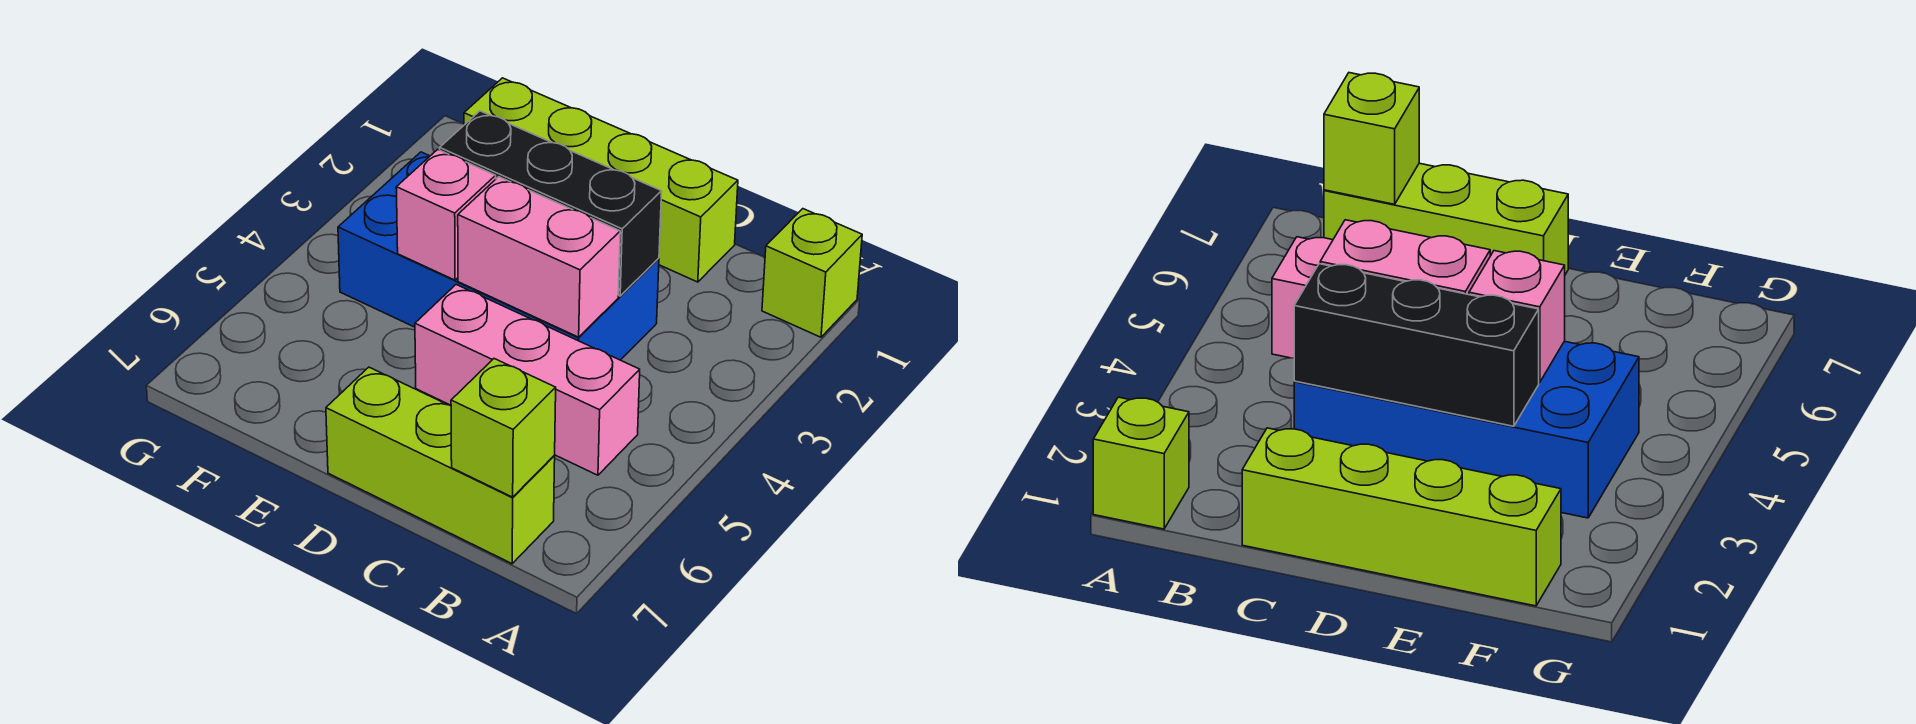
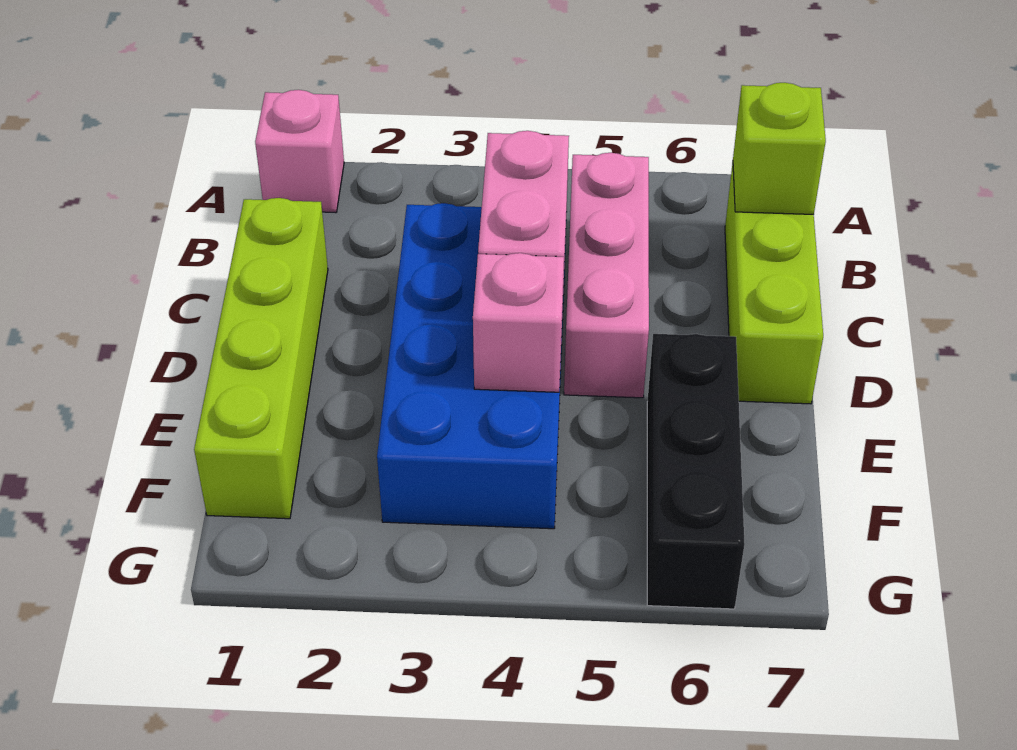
lime brick A1 level 1 -> pink brick A1 level 1
black brick C3:E3 level 2 -> black brick E6:G6 level 1

